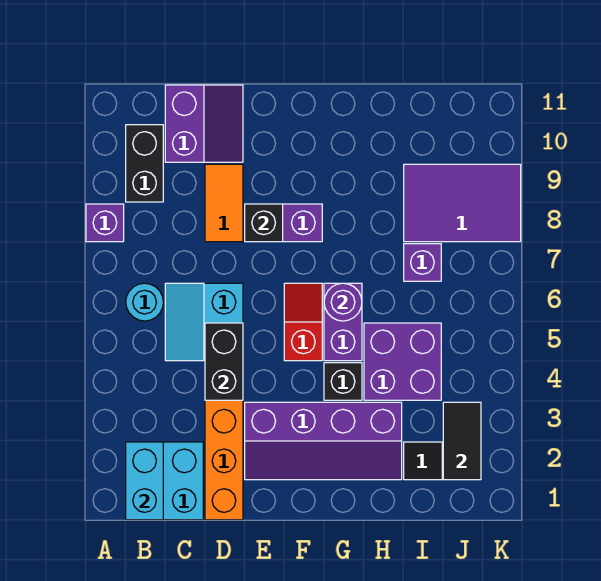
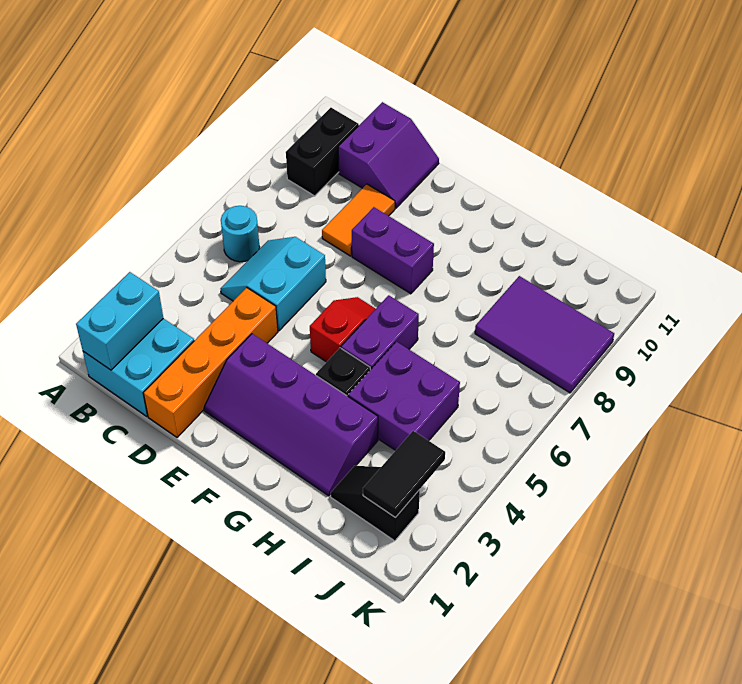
purple brick A8 level 1 -> none
black brick D4:D5 level 2 -> none
black brick E8 level 2 -> none
purple round brick G6 level 2 -> none
purple brick I7 level 1 -> none

